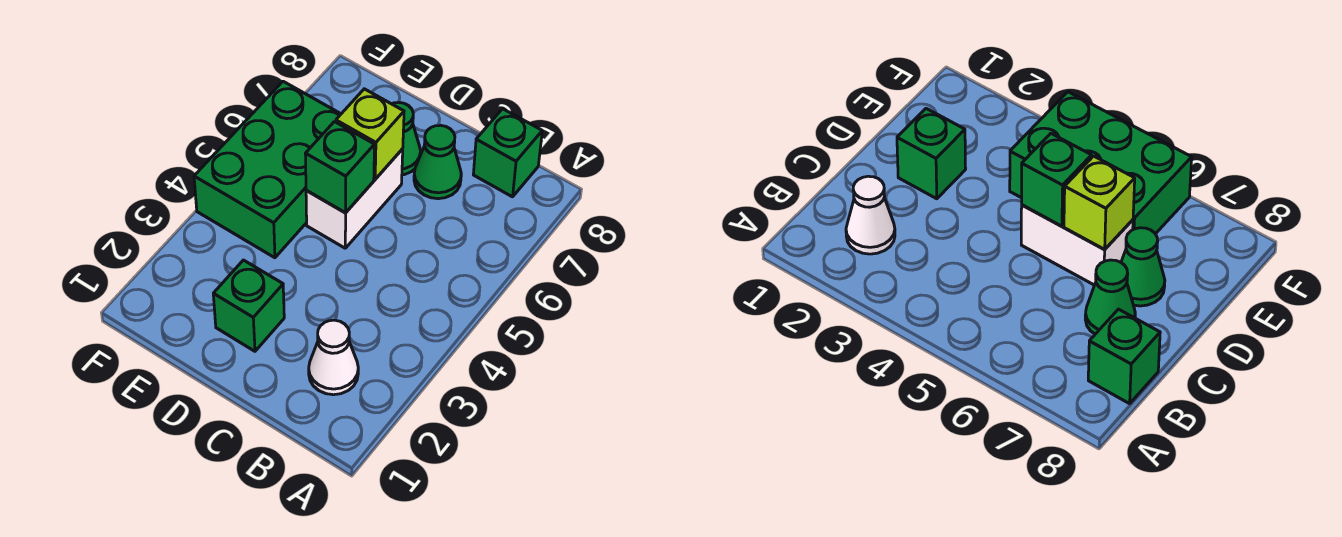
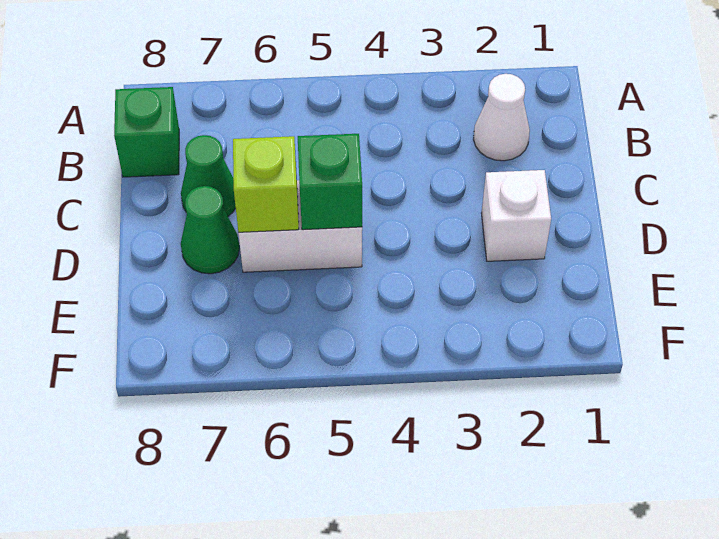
green brick D2 level 1 -> white brick D2 level 1
green brick E4:F6 level 1 -> none

